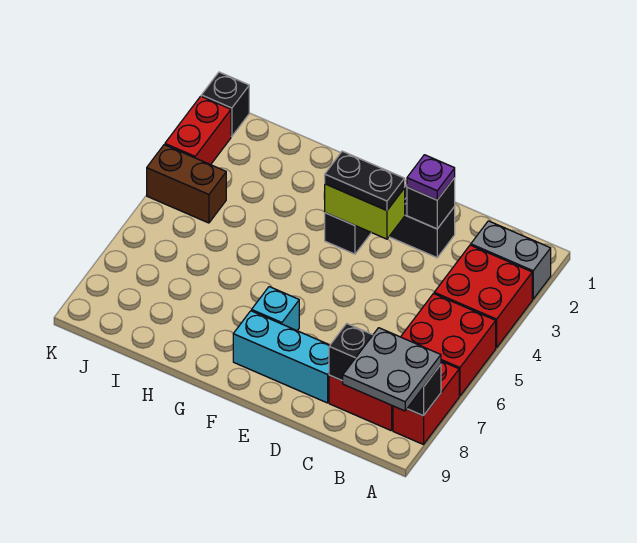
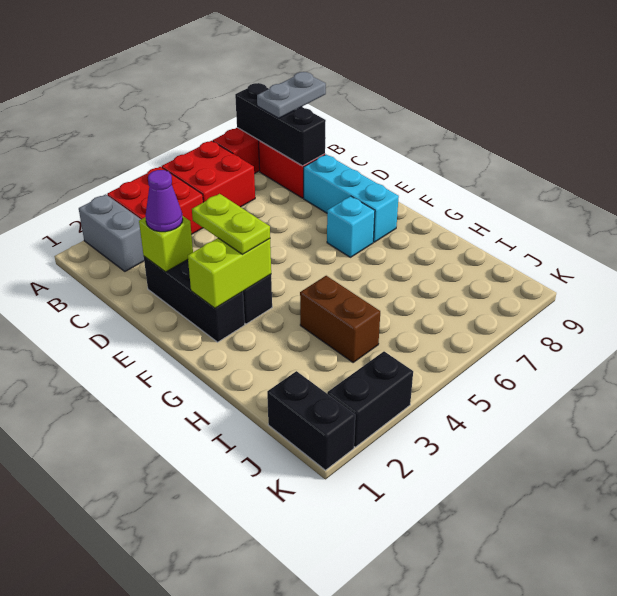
grey plate A8:B9 level 3 -> grey plate B8:B9 level 3
black brick D2 level 2 -> lime brick D2 level 2
purple plate D2 level 3 -> purple cone D2 level 3
lime brick E3:F3 level 2 -> lime brick F2:F3 level 2
black plate E3:F3 level 3 -> lime plate E3:F3 level 3
brown brick J4:K4 level 1 -> brown brick H4:I4 level 1
black brick K1 level 1 -> black brick J1:K1 level 1
red brick K2:K3 level 1 -> black brick K2:K3 level 1

